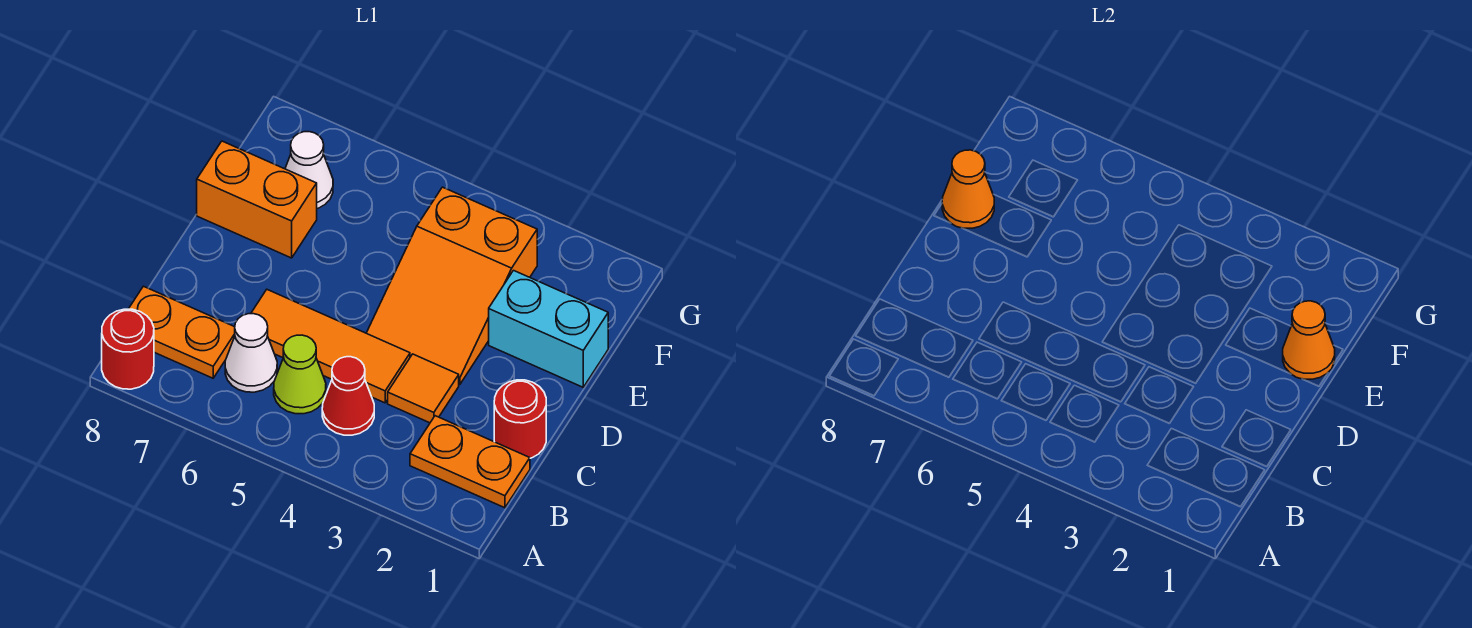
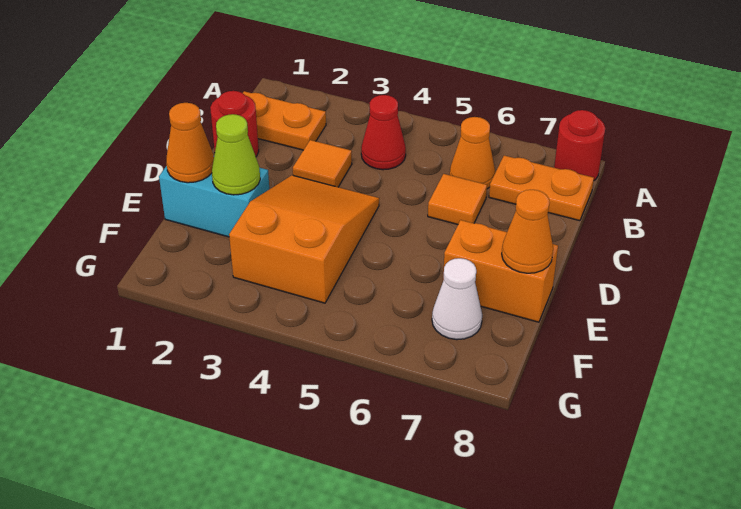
lime cone B5 level 1 -> lime cone E2 level 2
white cone B6 level 1 -> orange cone B6 level 1
orange tile C4:C6 level 1 -> orange tile C6 level 1

